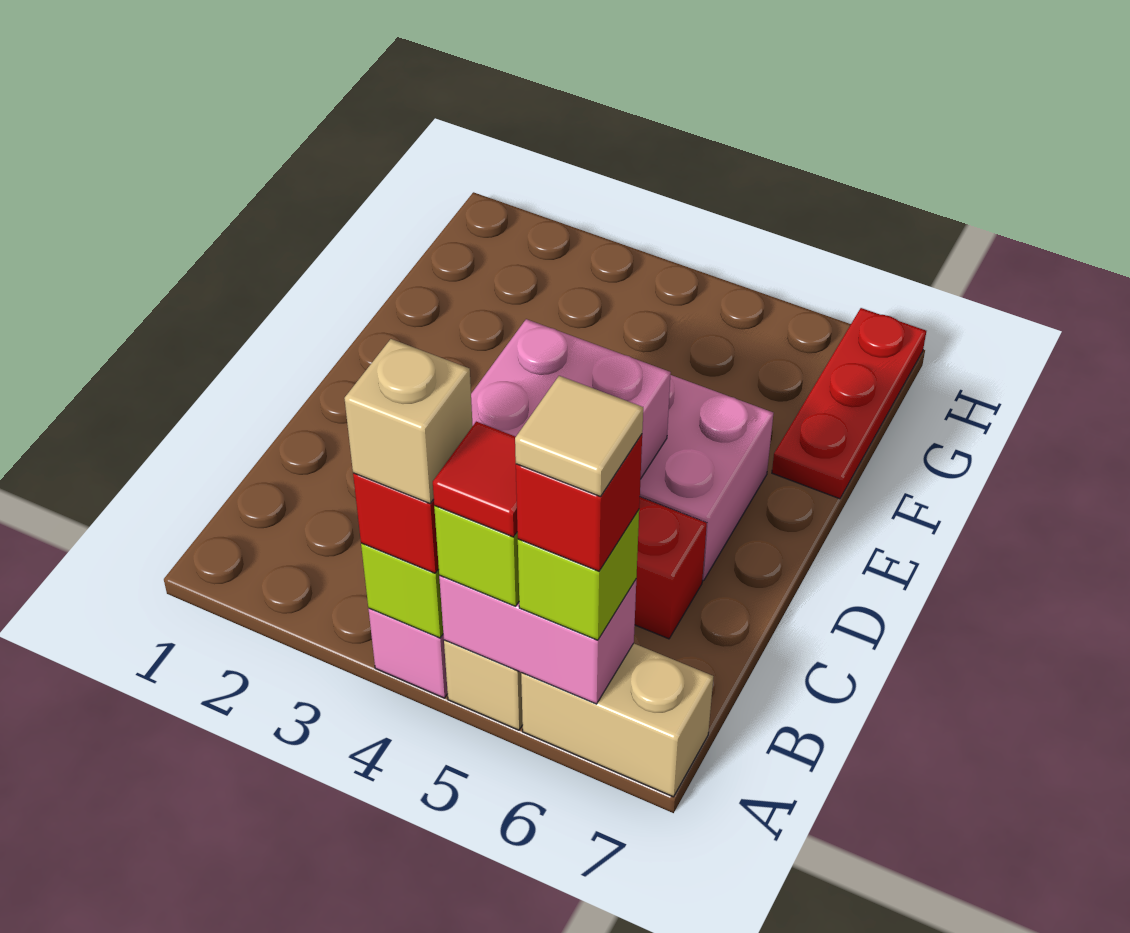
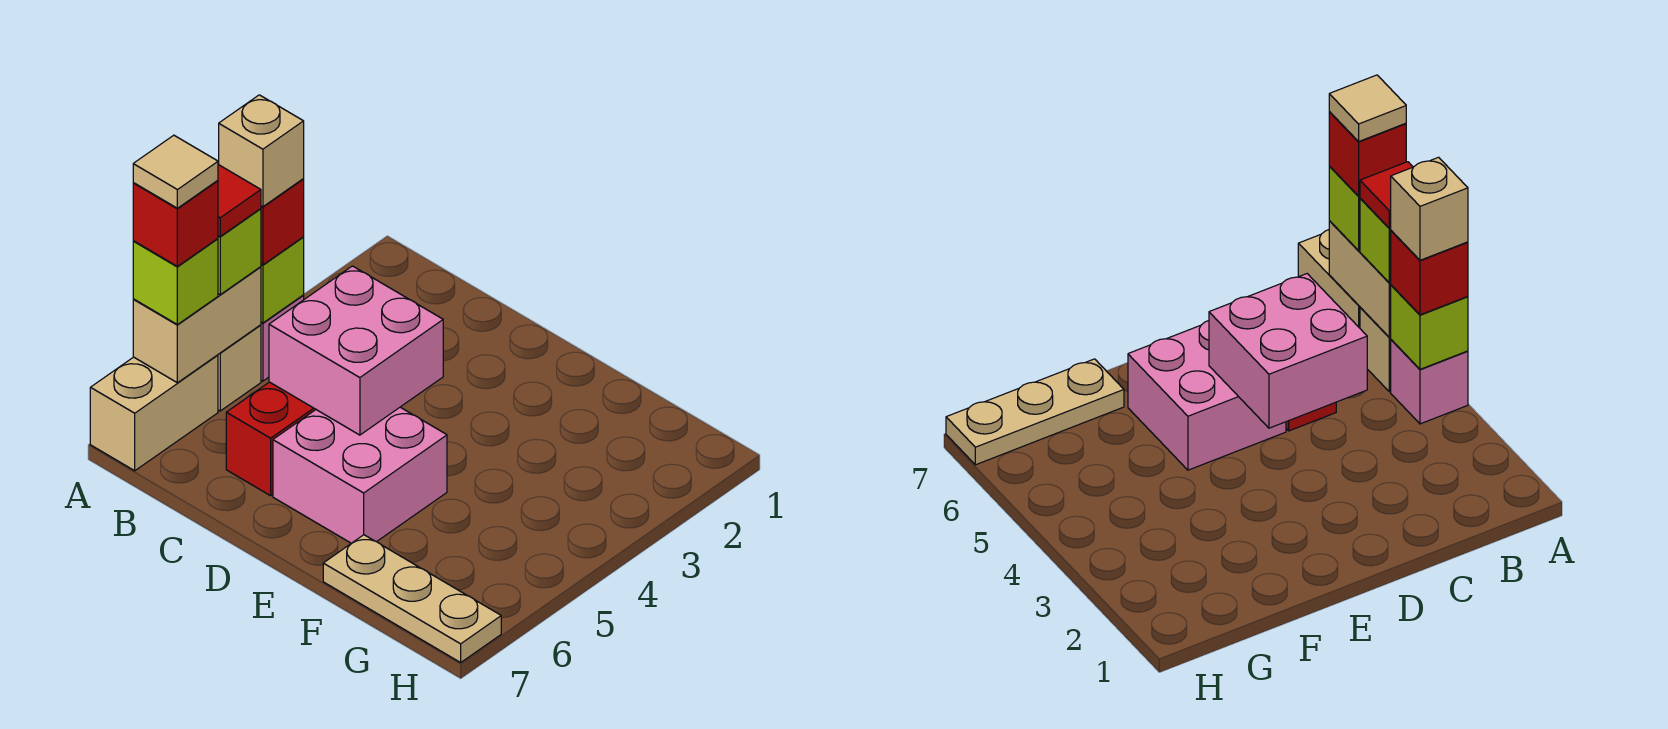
pink brick A5:A6 level 2 -> tan brick A5:A6 level 2
red plate F7:H7 level 1 -> tan plate F7:H7 level 1

